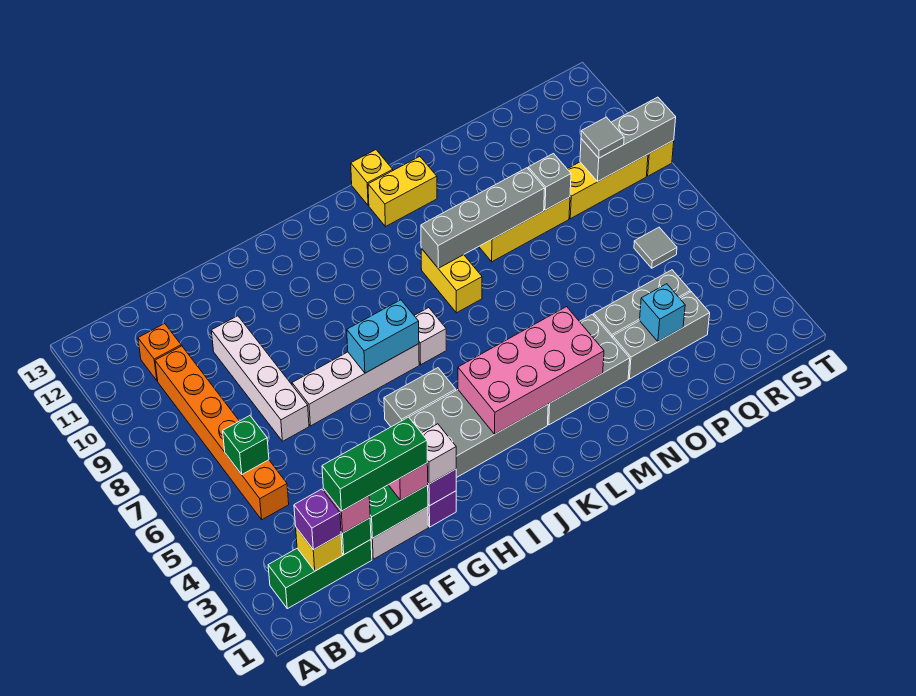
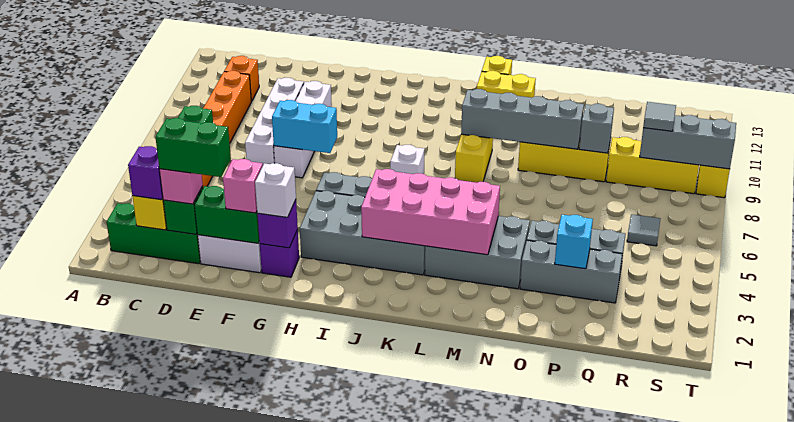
green brick D2:F2 level 4 -> green brick D2:E2 level 4
white brick F7:I7 level 1 -> white brick F7:F10 level 1
cyan brick H7:I7 level 2 -> cyan brick F7:G7 level 2

